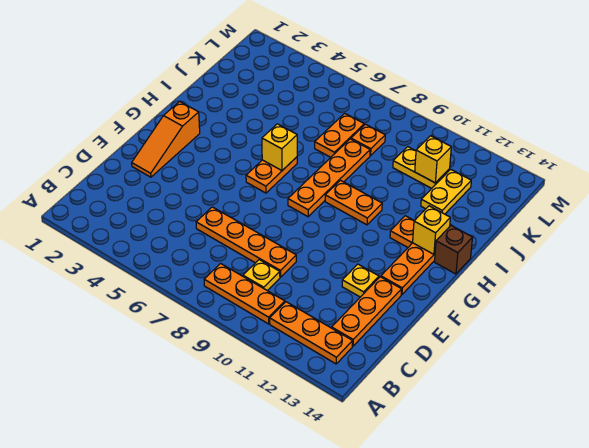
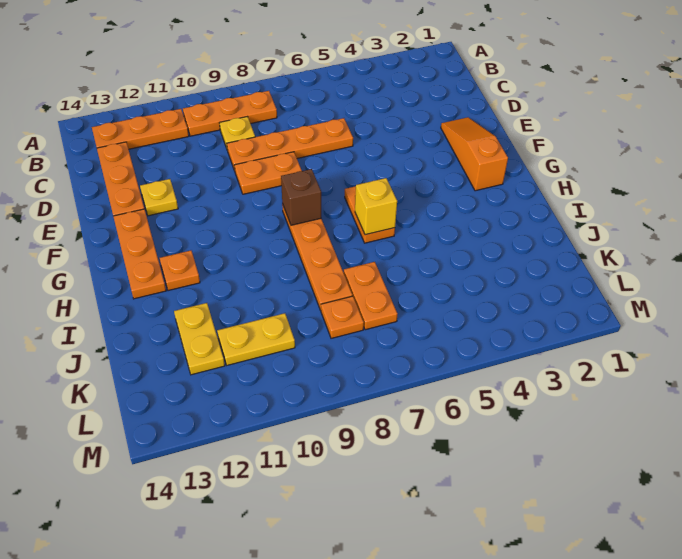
orange plate H9:H10 level 1 -> orange plate E8:E9 level 1
yellow brick H13 level 2 -> none
brown brick H14 level 1 -> brown brick G8 level 2
yellow brick K11 level 2 -> none

